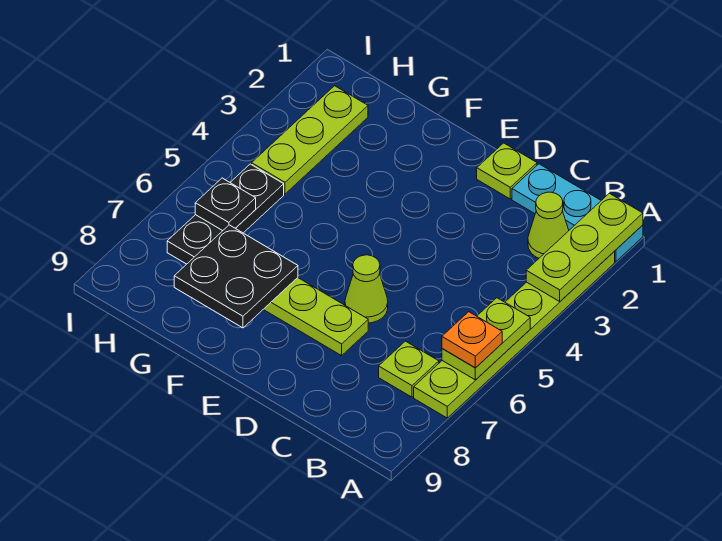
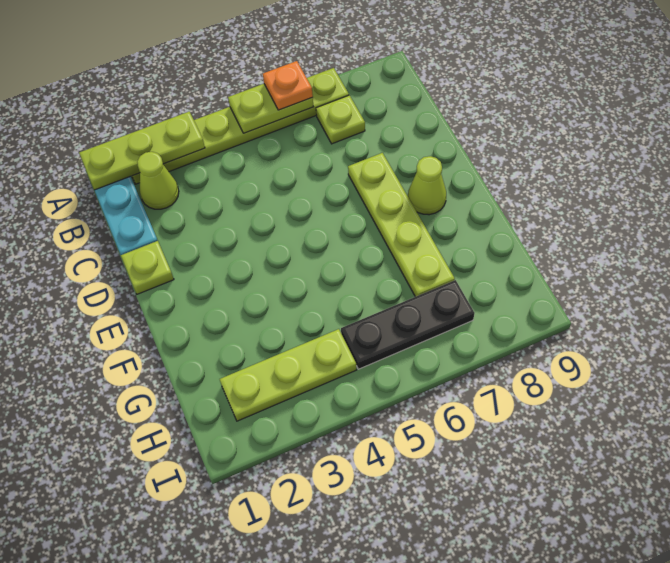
lime cone D6 level 1 -> lime cone E8 level 1
black plate F7:G8 level 2 -> none
black plate H6 level 2 -> none

